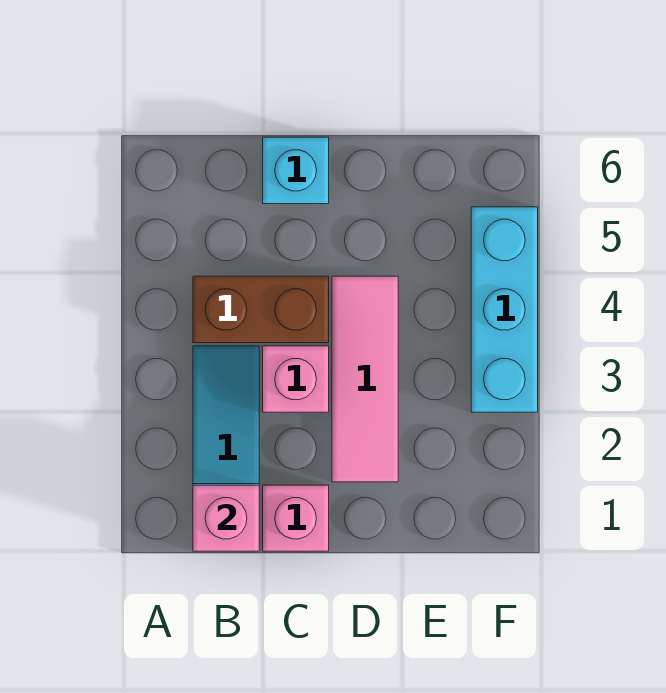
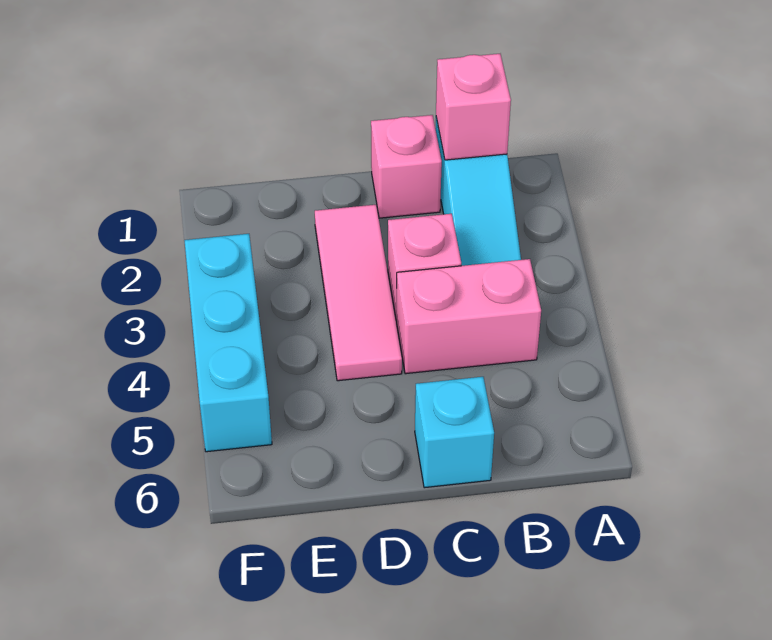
brown brick B4:C4 level 1 -> pink brick B4:C4 level 1

